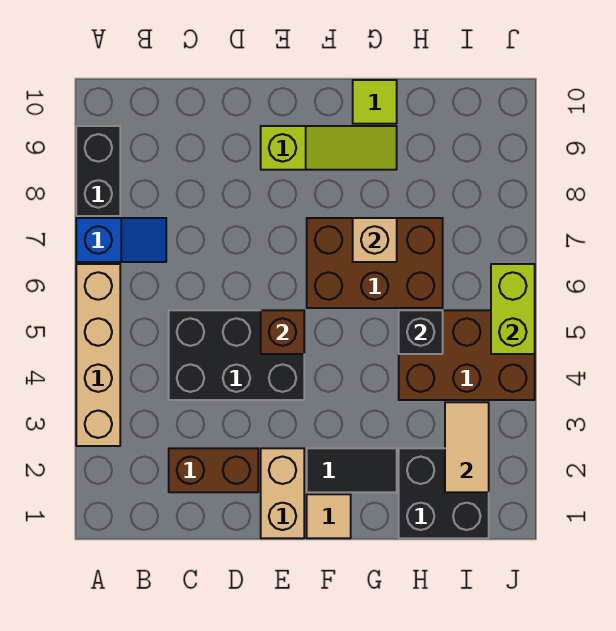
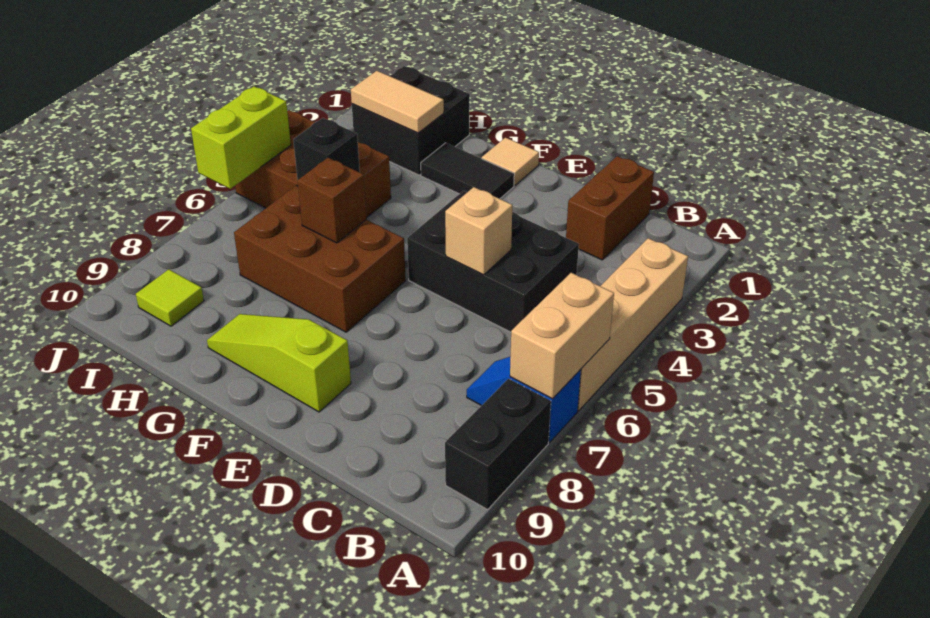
brown brick C2:D2 level 1 -> brown brick C1:C2 level 1
tan brick E1:E2 level 1 -> tan brick A6:A7 level 2
brown brick E5 level 2 -> brown brick G6 level 2
tan brick G7 level 2 -> tan brick D5 level 2
lime tile G10 level 1 -> lime tile I9 level 1
tan tile I2:I3 level 2 -> tan tile H2:I2 level 2

